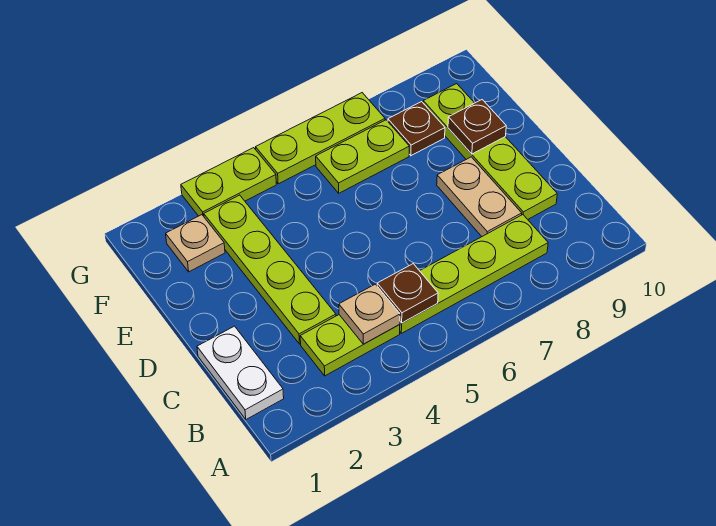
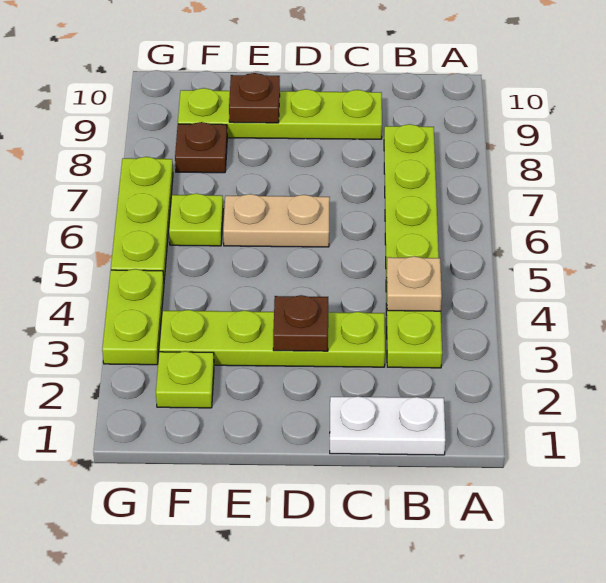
brown plate B5 level 2 -> brown plate D3 level 2
tan plate C8:D8 level 1 -> tan plate D6:E6 level 1
tan plate F2 level 1 -> lime plate F2 level 1
lime plate F6:F7 level 1 -> lime plate F6 level 1

